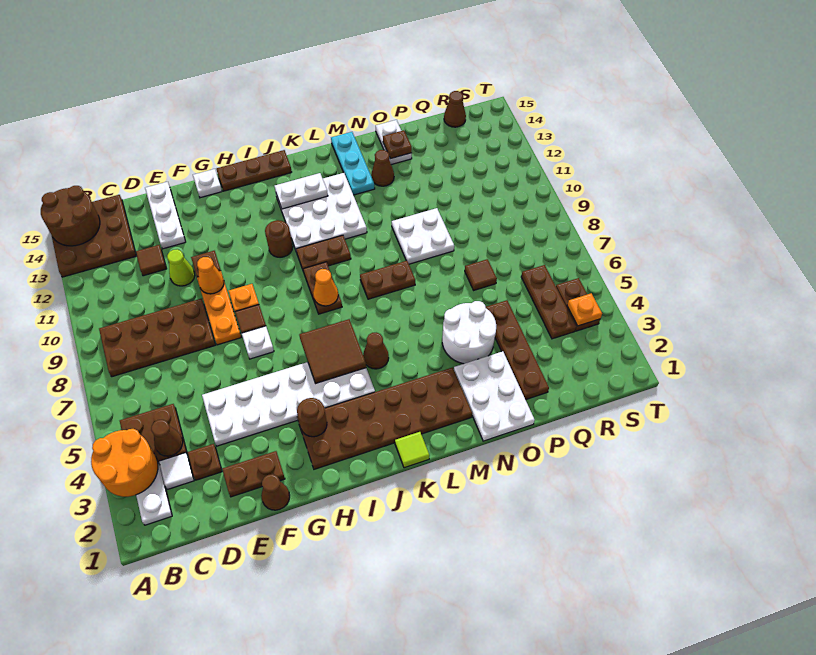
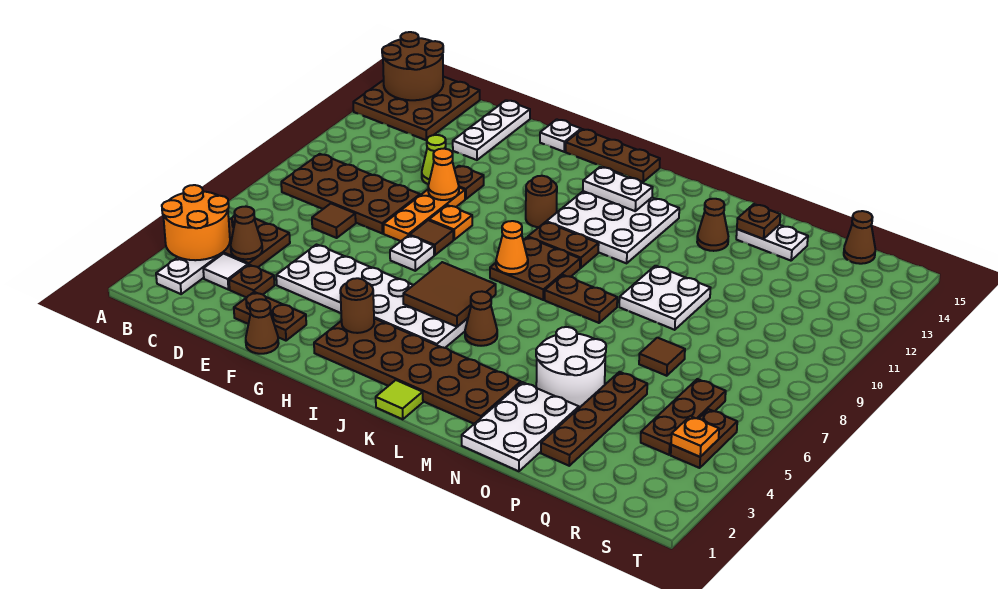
brown tile D12 level 1 -> brown tile D7 level 1
brown plate J8:J9 level 1 -> brown plate J8:K9 level 1
cyan plate M13:M15 level 1 -> none
white plate O14:O15 level 1 -> white plate O14:P14 level 1

